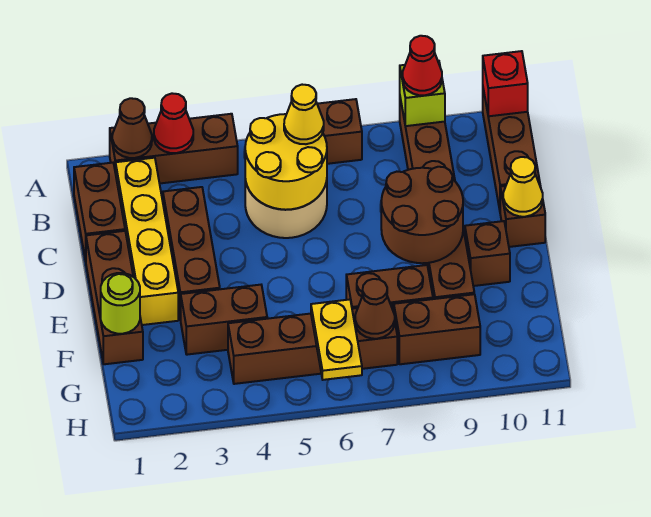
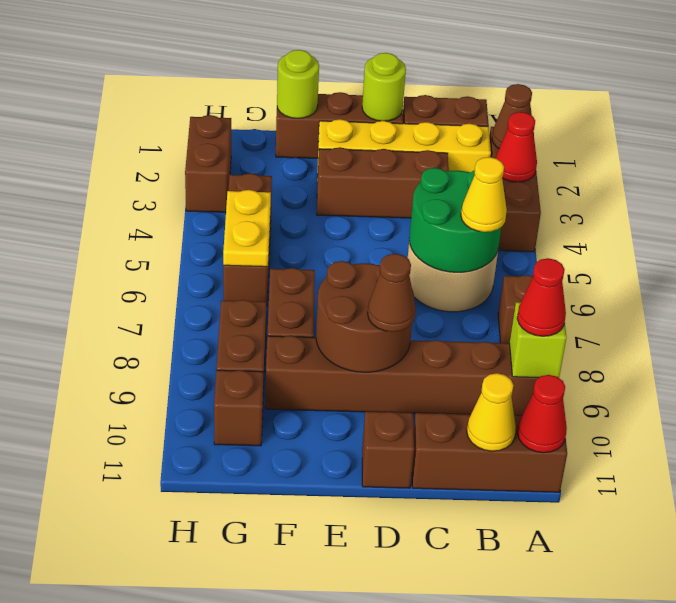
red brick A11 level 2 -> red cone A11 level 2
yellow round brick B5:C6 level 2 -> green round brick B5:C6 level 2
none -> lime round brick D1 level 2
yellow cone D11 level 2 -> yellow cone B11 level 2
brown brick E10 level 1 -> brown brick G10 level 1
brown brick F3:F4 level 1 -> brown brick H2:H3 level 1
brown brick G4:G7 level 1 -> brown brick G4:G6 level 1
yellow plate G6:H6 level 2 -> yellow plate G5:G6 level 2
brown cone G7 level 2 -> brown cone D9 level 3

